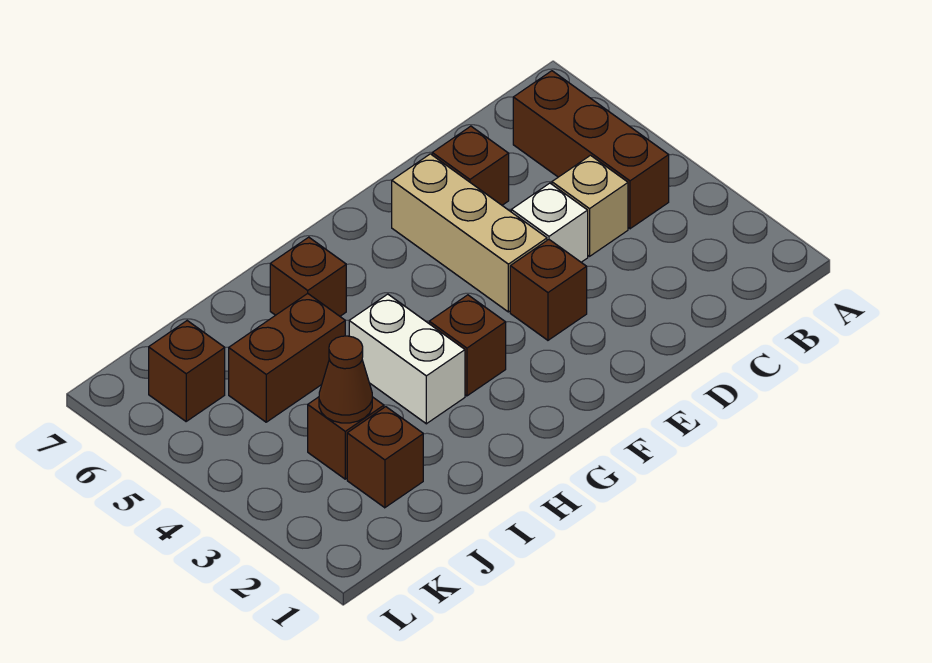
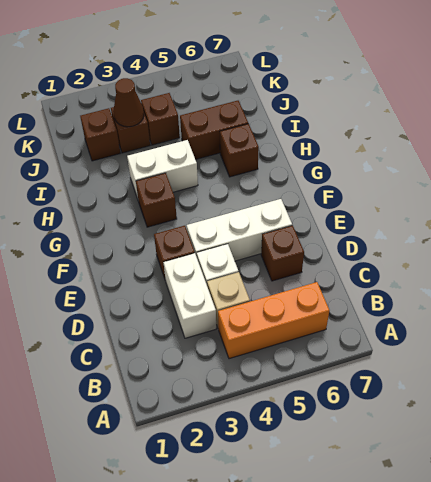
brown brick B4:B6 level 1 -> orange brick B4:B6 level 1
none -> white brick C3:D3 level 1
tan brick E4:E6 level 1 -> white brick E4:E6 level 1
brown brick I5:J5 level 1 -> brown brick I5:I6 level 1
brown brick K6 level 1 -> brown brick J4 level 1

